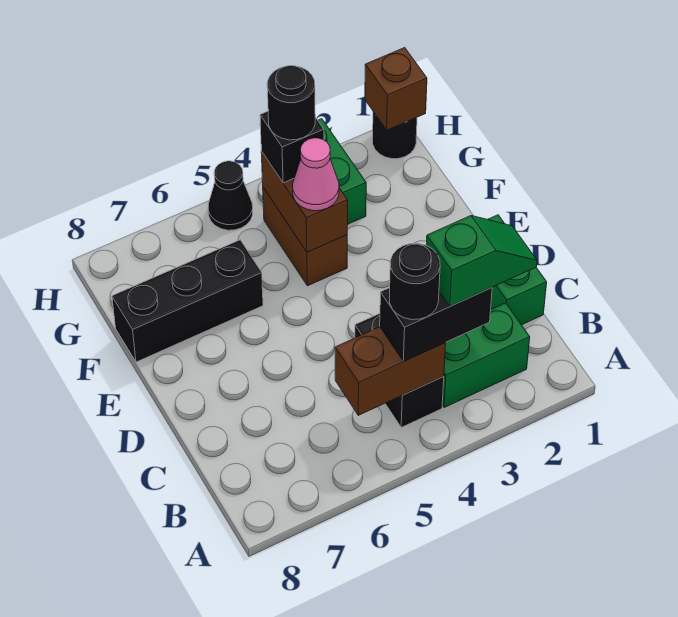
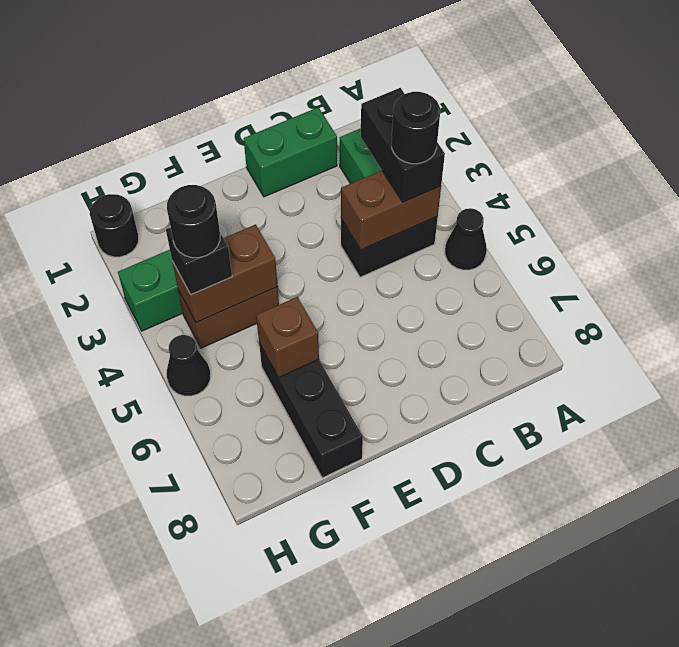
none -> black cone A5 level 1
green slope B2:B3 level 4 top 3 -> none
brown brick B4:B5 level 2 -> brown brick B4:C4 level 2
pink cone F4 level 3 -> none
brown brick H1 level 2 -> brown brick F6 level 2

